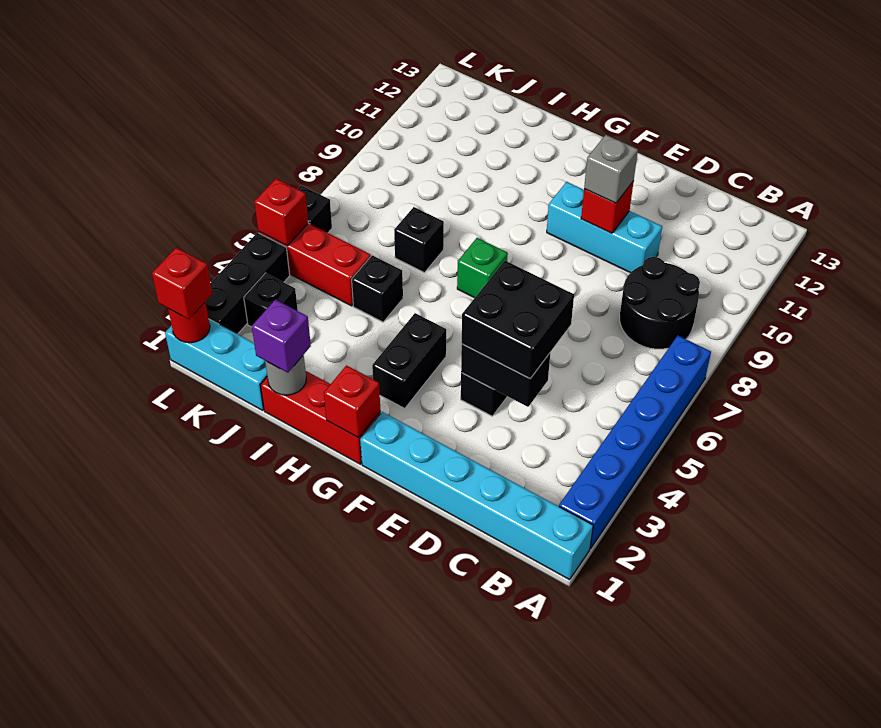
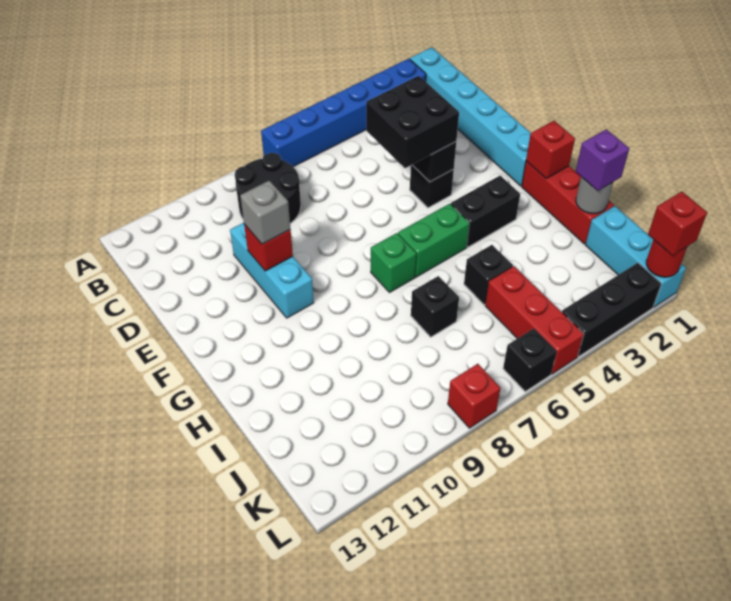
none -> green brick G5:G6 level 1
black brick K3 level 1 -> none
red brick L5 level 2 -> red brick L8 level 1

